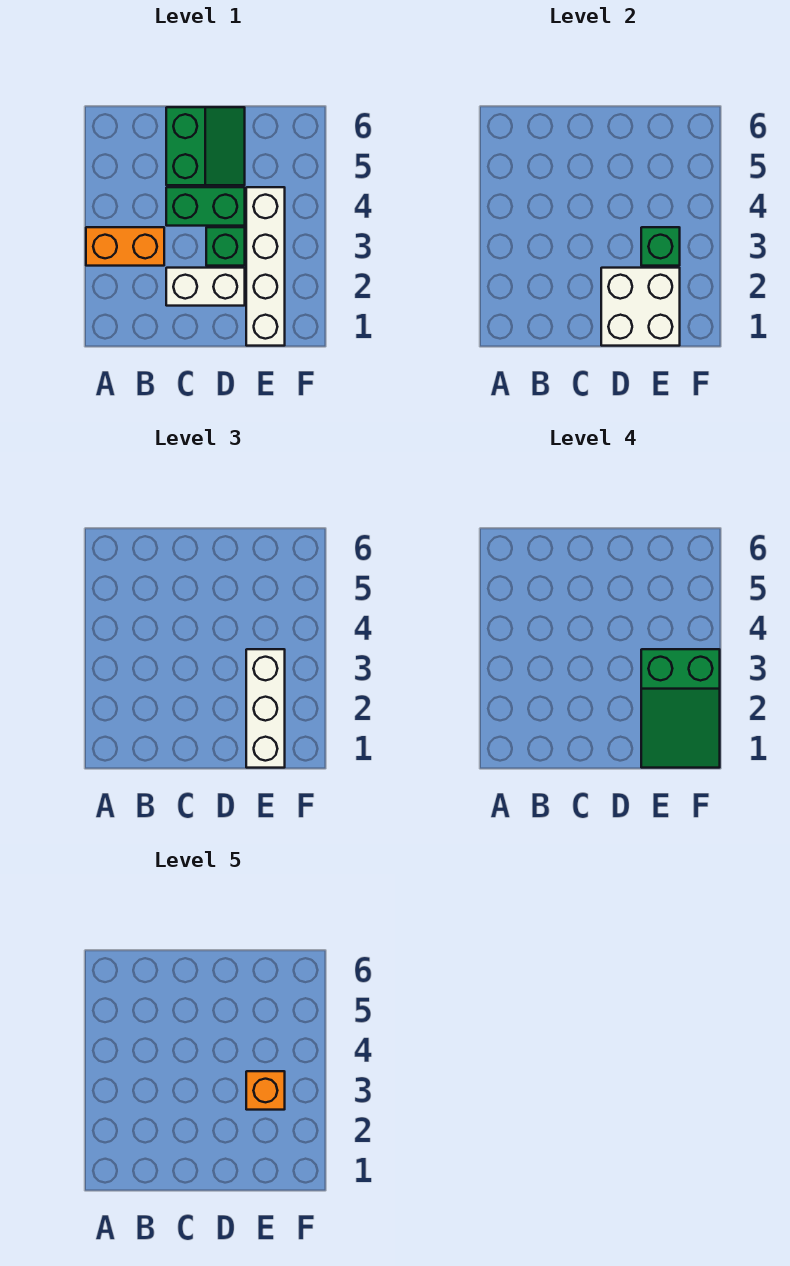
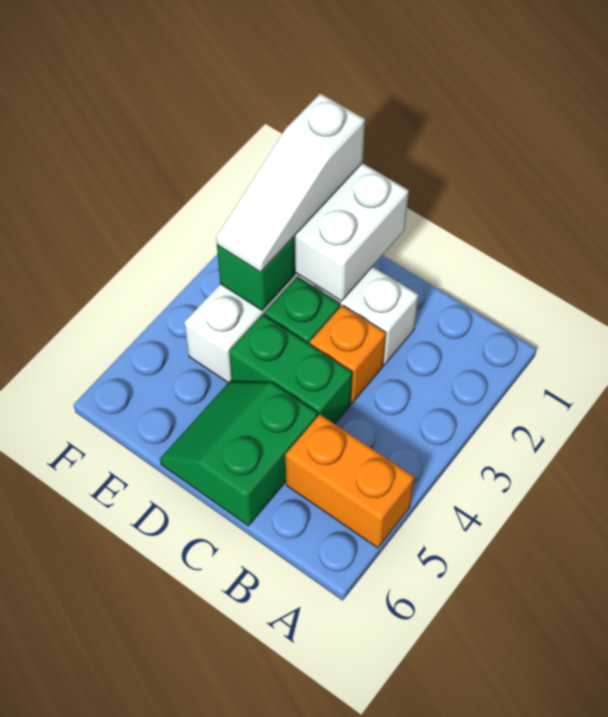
orange brick A3:B3 level 1 -> orange brick A5:B5 level 1
white brick E1:E3 level 3 -> white slope E1:E3 level 3 top 1
green slope E1:F3 level 4 top 3 -> none
orange brick E3 level 5 -> orange brick C3 level 1

